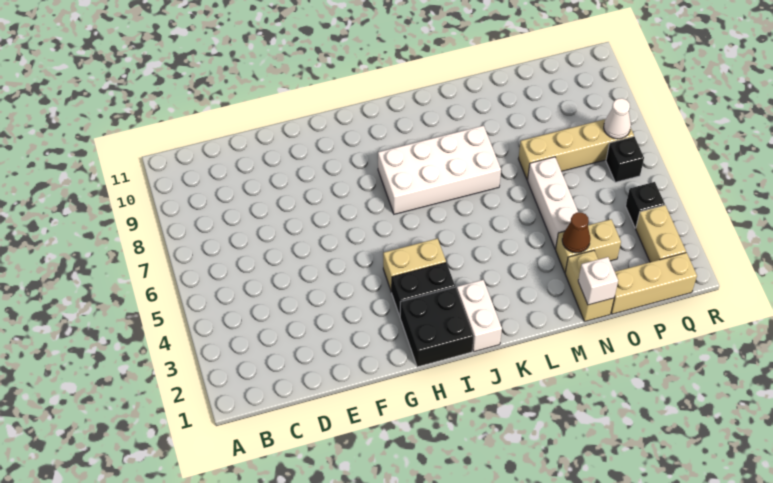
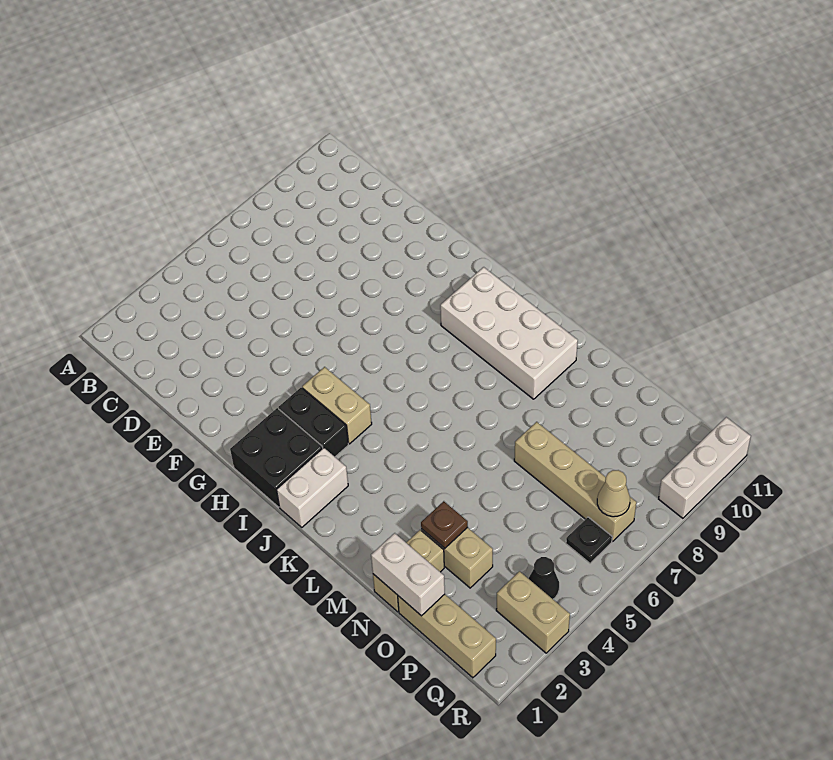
white brick I7:L8 level 1 -> white brick I9:L10 level 1
white brick N1 level 2 -> white brick N1:O1 level 2
brown cone N3 level 2 -> brown plate N3 level 2
white brick N4:N6 level 1 -> white brick R9:R11 level 1
tan brick Q2:Q3 level 1 -> tan brick Q3:R3 level 1
black brick Q4 level 1 -> black cone Q4 level 1
black brick Q6 level 1 -> black plate Q6 level 1
white cone Q7 level 2 -> tan cone Q7 level 2

